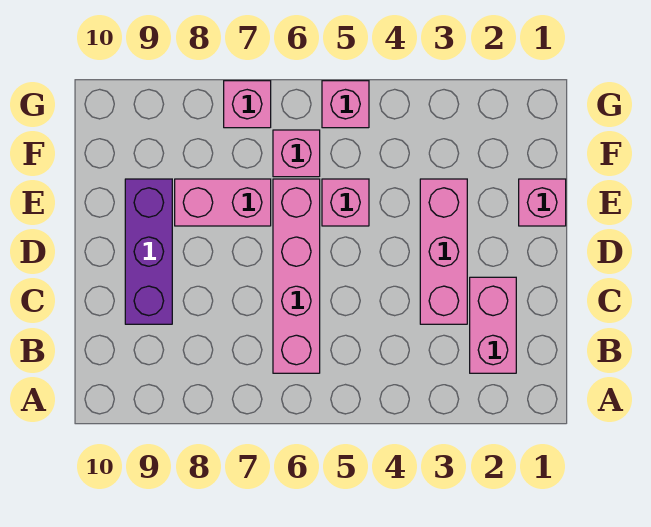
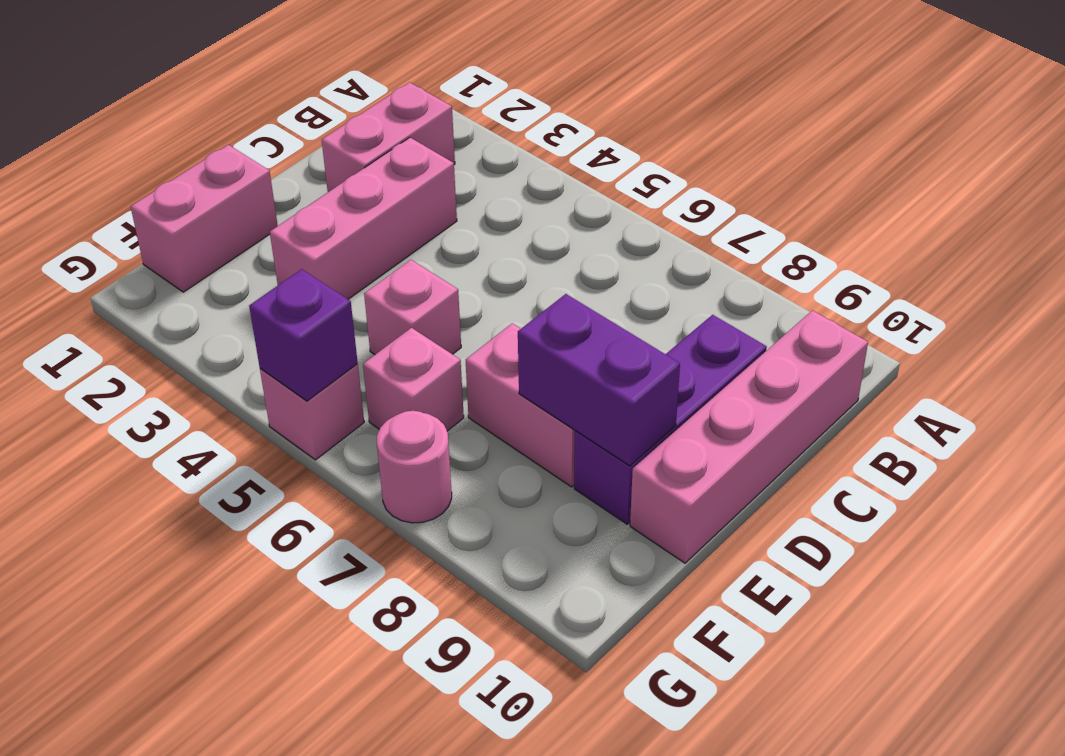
pink brick B6:E6 level 1 -> pink brick B10:E10 level 1
pink brick E1 level 1 -> pink brick E1:F1 level 1
none -> purple brick E8:E9 level 2
none -> purple brick G5 level 2
pink brick G7 level 1 -> pink round brick G7 level 1

